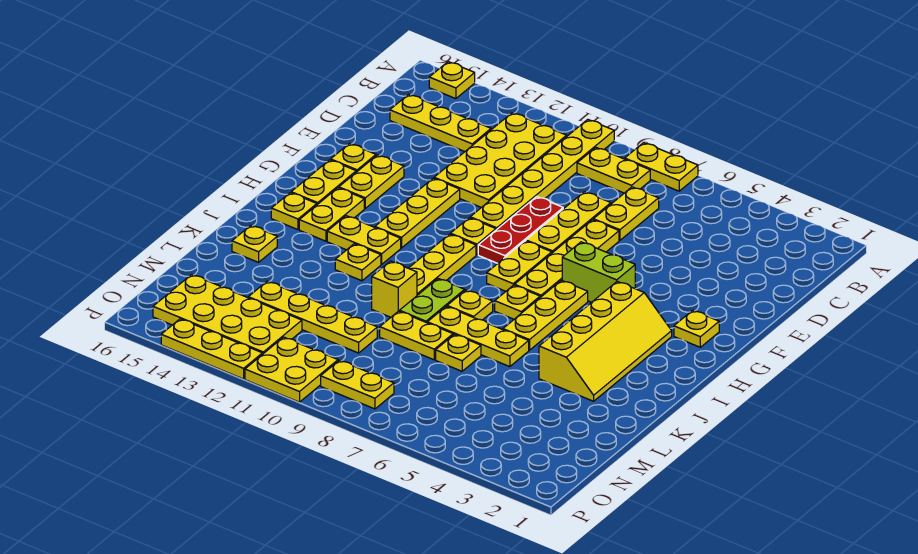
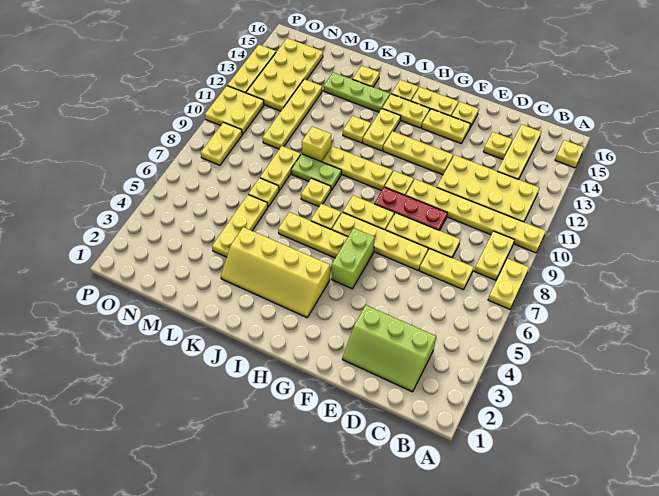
none -> lime slope C2:E3 level 1 top 3
yellow plate G2 level 1 -> yellow plate D14 level 1
none -> lime plate J14:L14 level 1
yellow plate K6:K8 level 1 -> yellow plate L4:L6 level 1

